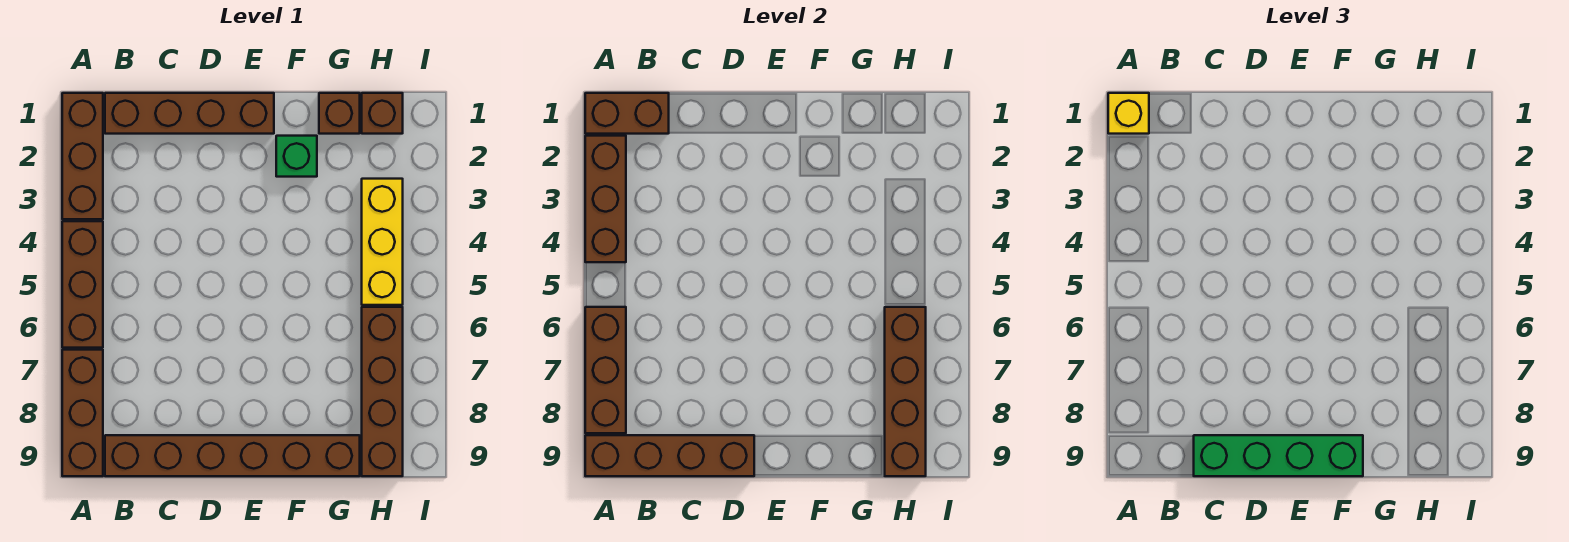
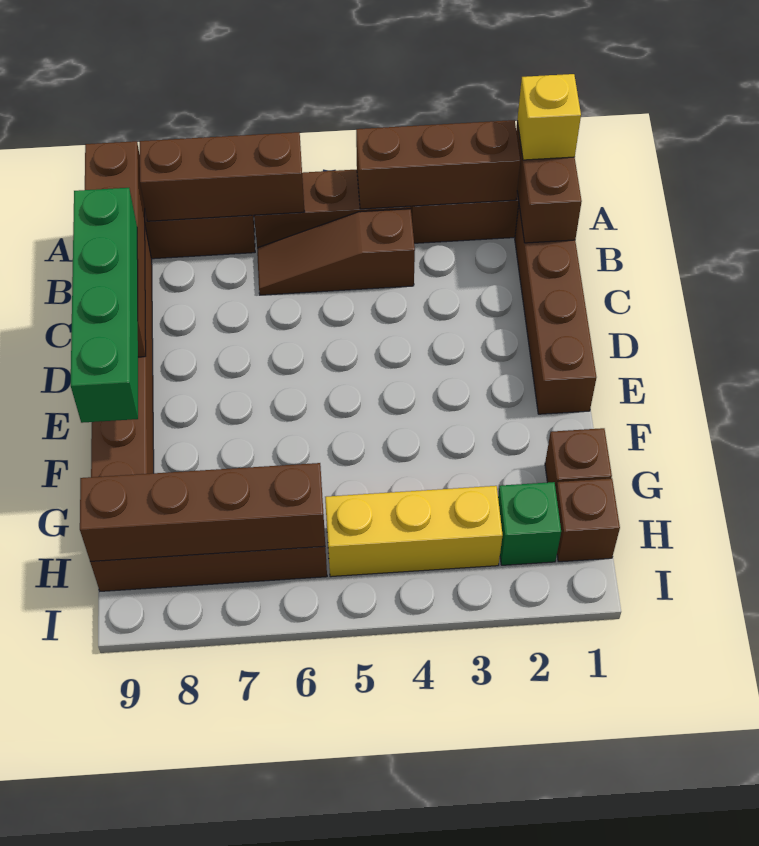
none -> brown slope B4:B6 level 1 top 4
green brick F2 level 1 -> green brick H2 level 1

